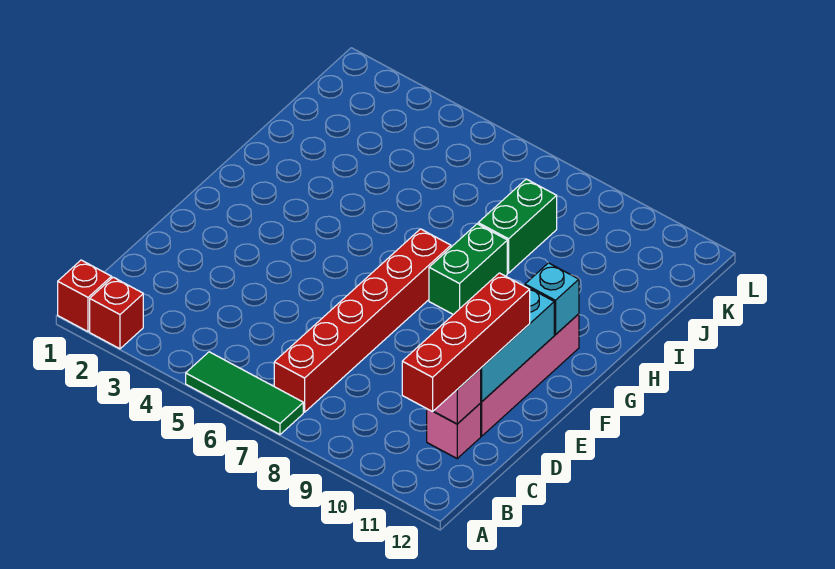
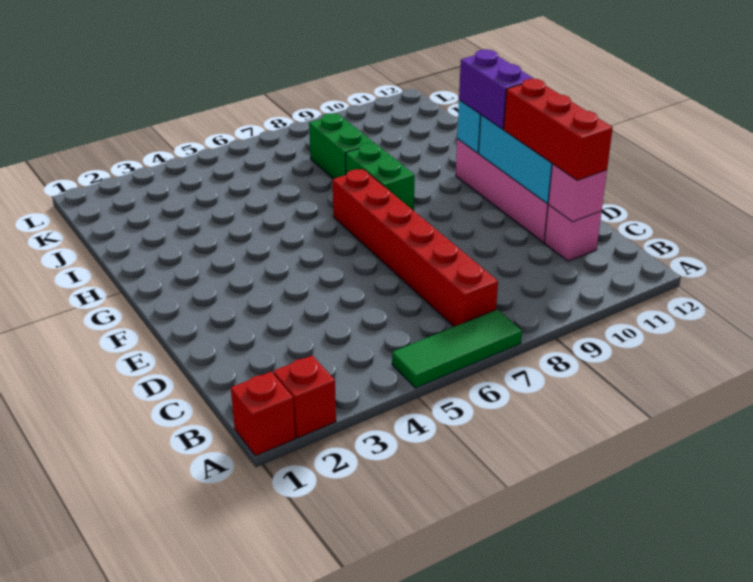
red brick B11:E11 level 3 -> red brick C11:E11 level 3
none -> purple brick F11:G11 level 3

